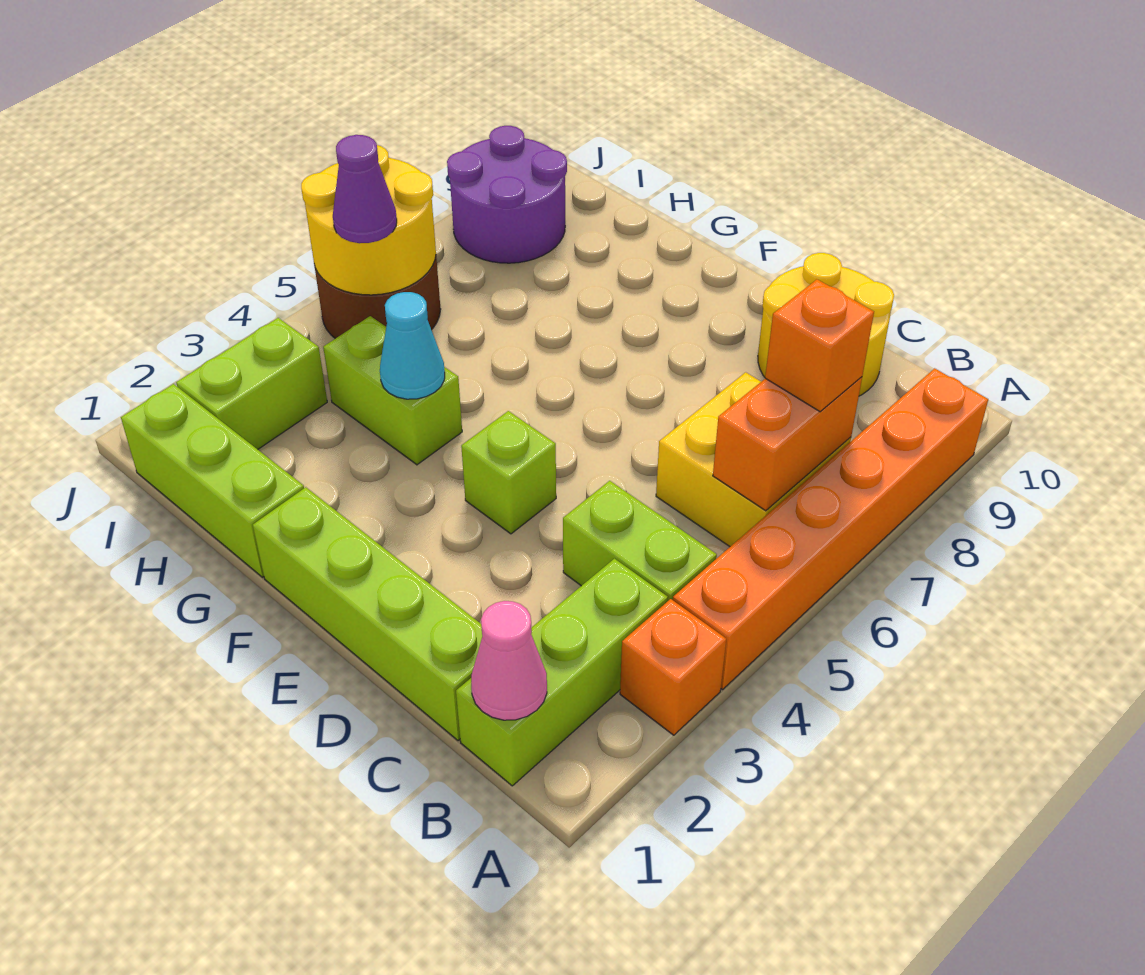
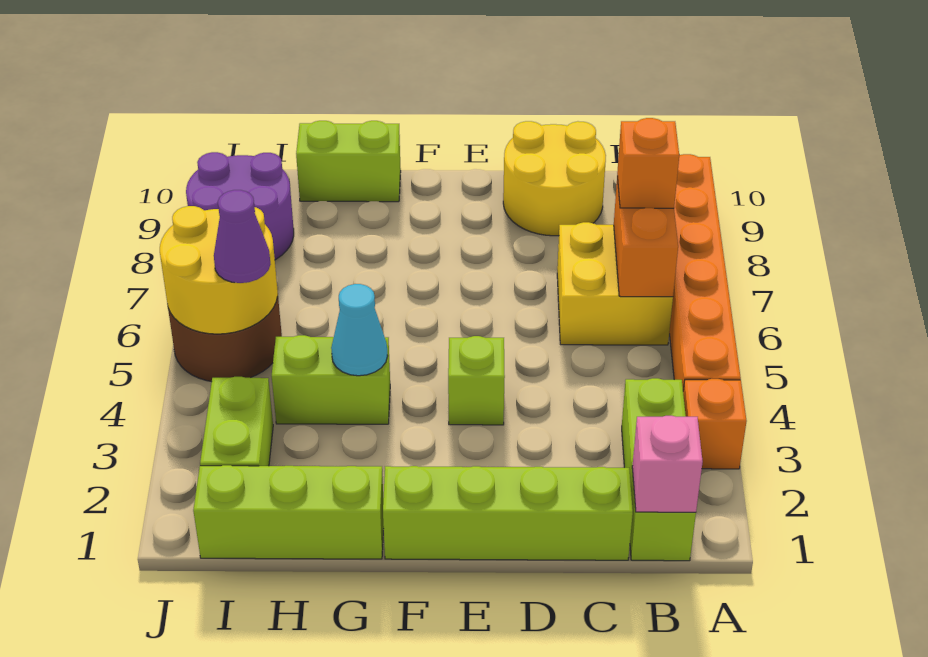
pink cone B1 level 2 -> pink brick B1 level 2
lime brick B4:C4 level 1 -> lime brick G10:H10 level 1

